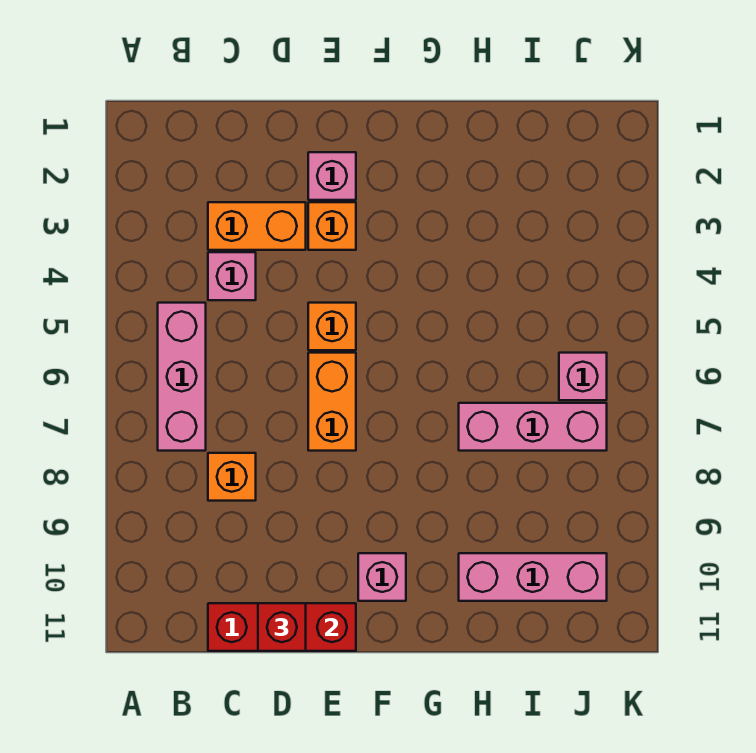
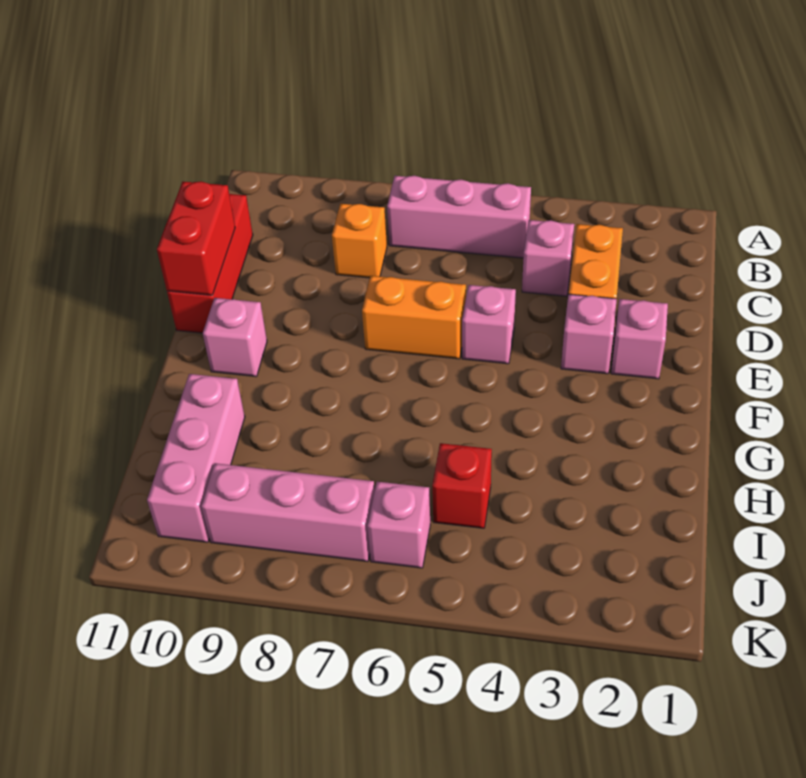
red brick D11 level 3 -> red brick I5 level 1
orange brick E3 level 1 -> pink brick E3 level 1
orange brick E5 level 1 -> pink brick E5 level 1
pink brick H7:J7 level 1 -> pink brick J7:J9 level 1

